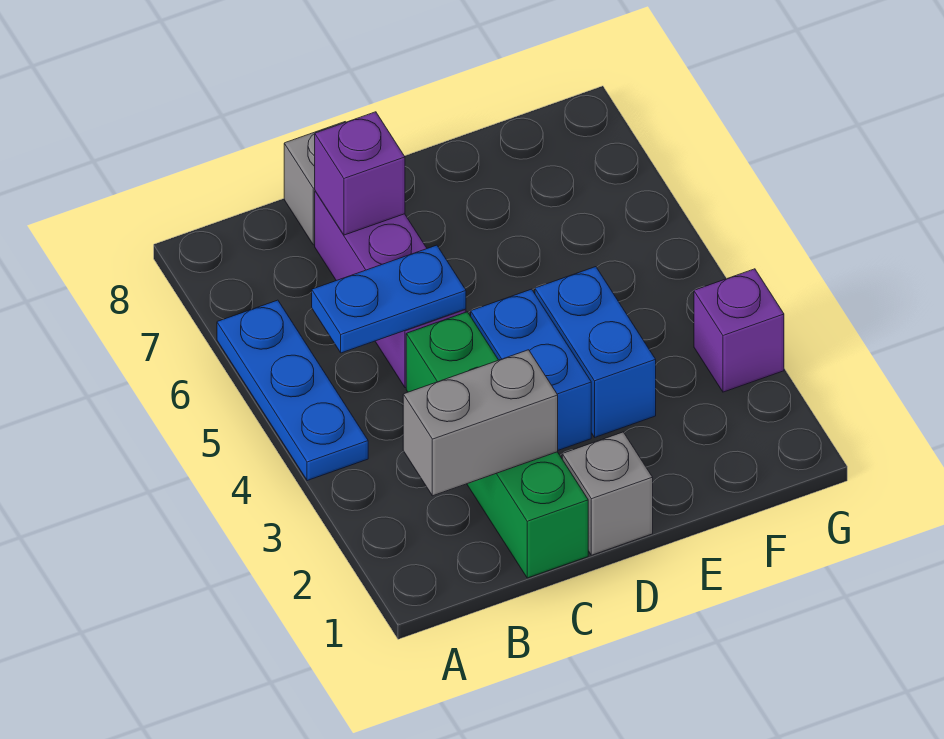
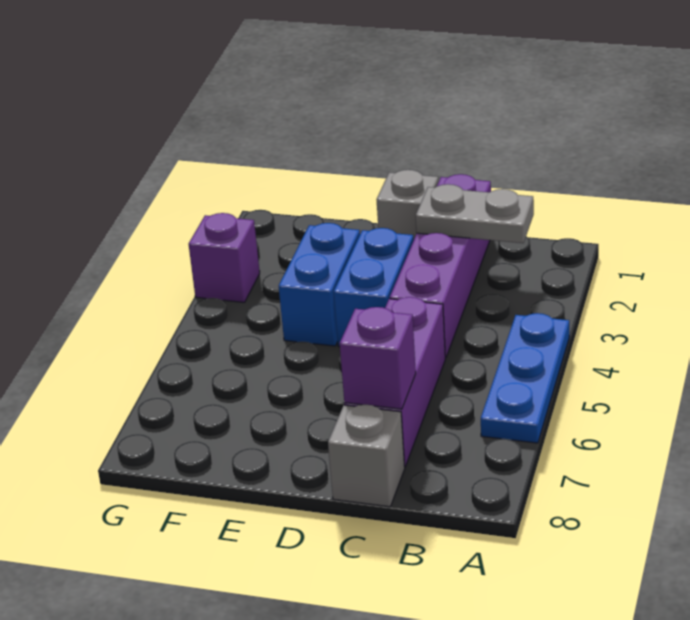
grey brick B2:C2 level 2 -> grey plate B2:C2 level 2
blue plate B5:C5 level 2 -> none
green brick C1:C4 level 1 -> purple brick C1:C4 level 1

